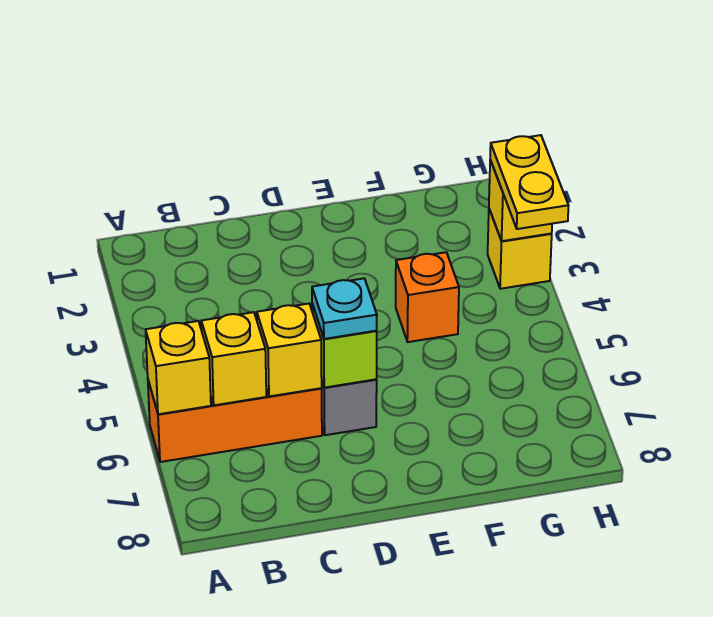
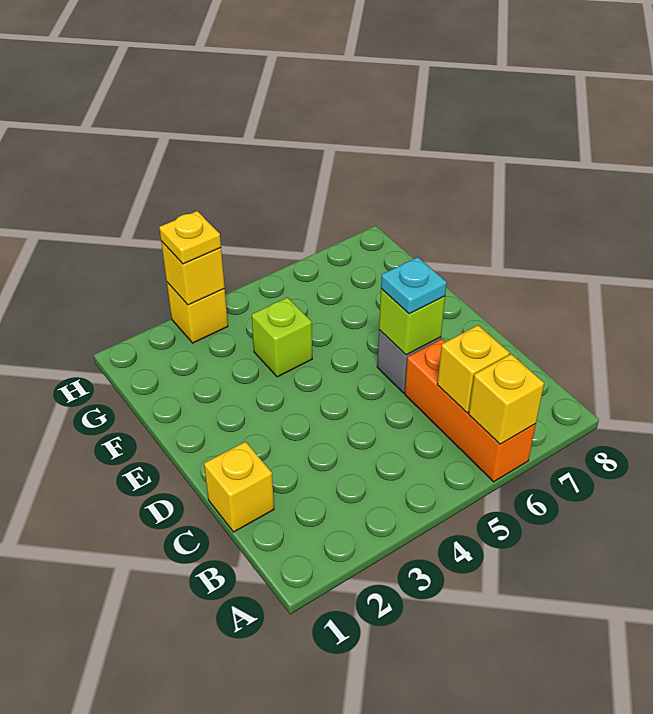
yellow brick C6 level 2 -> yellow brick C1 level 1
orange brick F4 level 1 -> lime brick F4 level 1
yellow plate H3:H4 level 3 -> yellow plate H3 level 3

